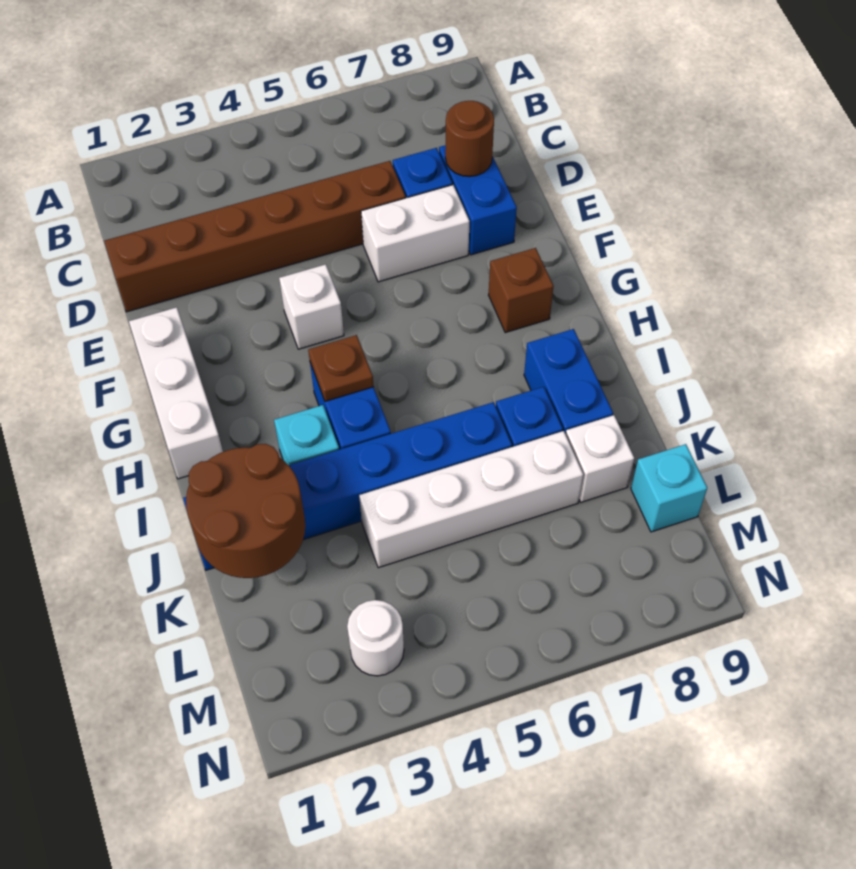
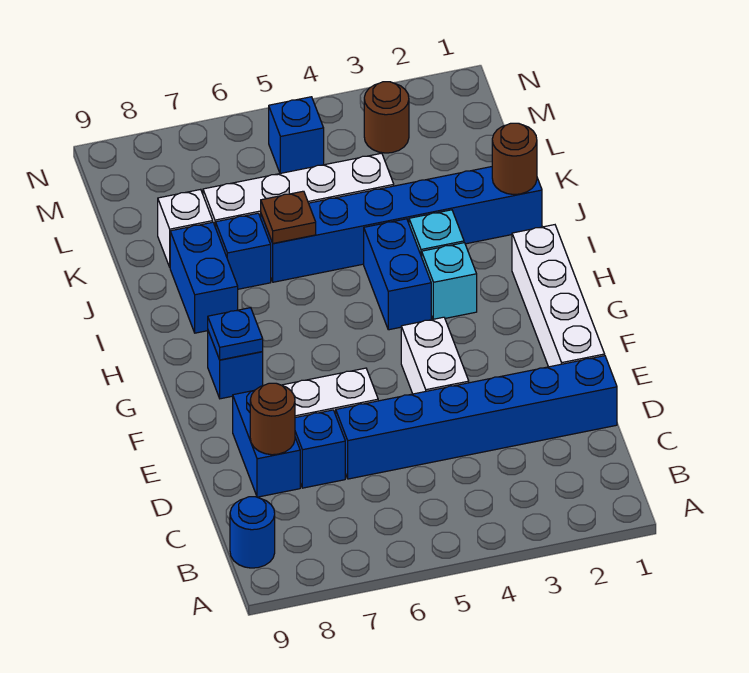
none -> blue round brick B9 level 1
brown brick D1:D6 level 1 -> blue brick D1:D6 level 1
white brick F1:H1 level 1 -> white brick E1:H1 level 1
white brick F4 level 1 -> white brick E4:F4 level 1
brown brick G8 level 1 -> blue brick G8 level 1
none -> blue plate G8 level 2
brown plate H4 level 2 -> brown plate J6 level 2
brown round brick J1:K2 level 2 -> brown round brick J1 level 2
cyan brick L9 level 1 -> cyan brick H3 level 1
white round brick M3 level 1 -> brown round brick M3 level 1
none -> blue brick M5 level 1

